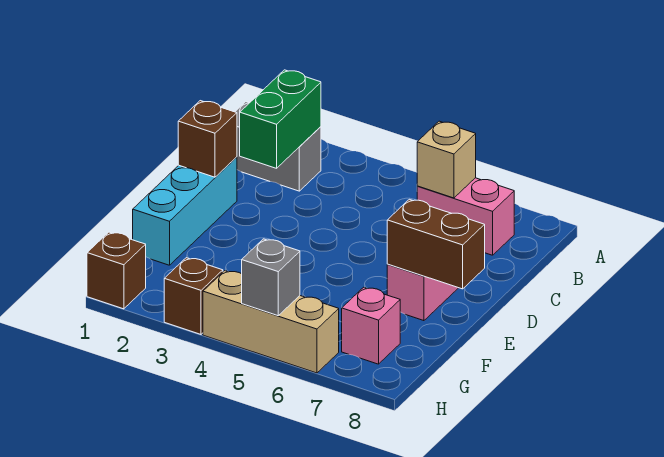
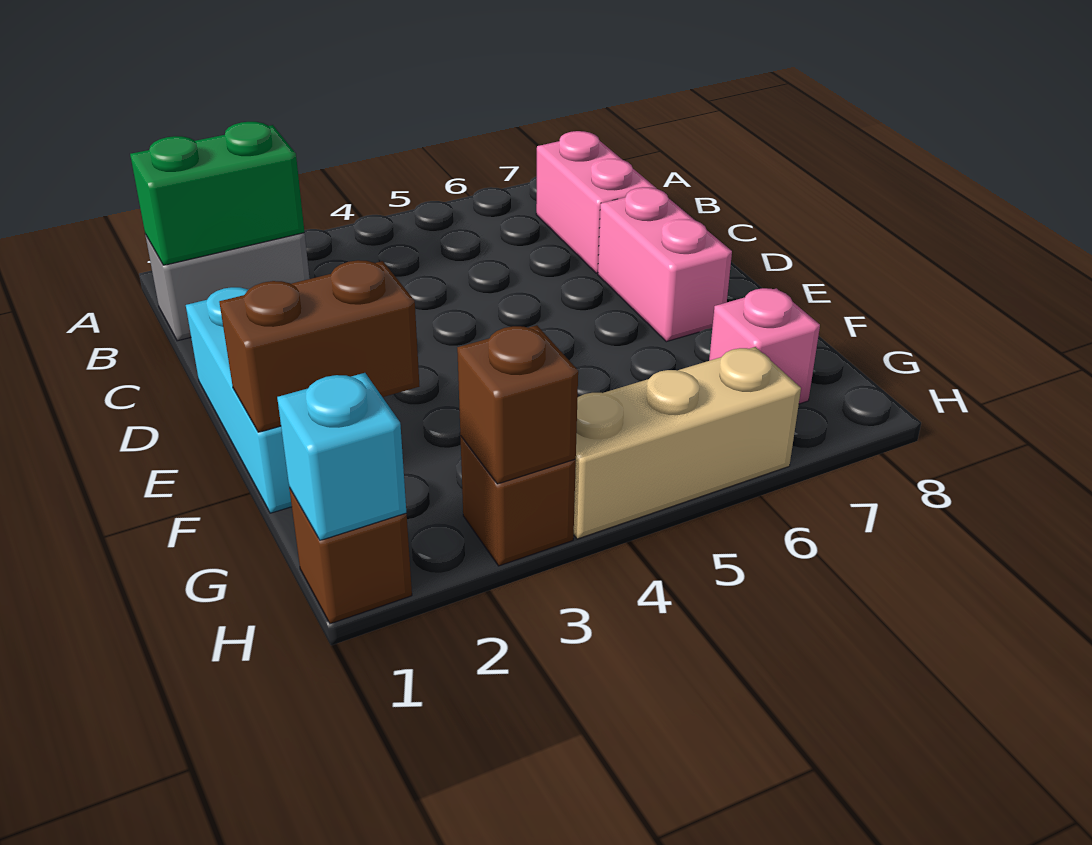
green brick B2:C2 level 2 -> green brick B1:B2 level 2
pink brick B6:B7 level 1 -> pink brick B7:C7 level 1
tan brick B6 level 2 -> none
brown brick D1 level 2 -> brown brick H3 level 2
brown brick E7:E8 level 2 -> brown brick F1:F2 level 2
none -> cyan brick H1 level 2
grey brick H5 level 2 -> none

